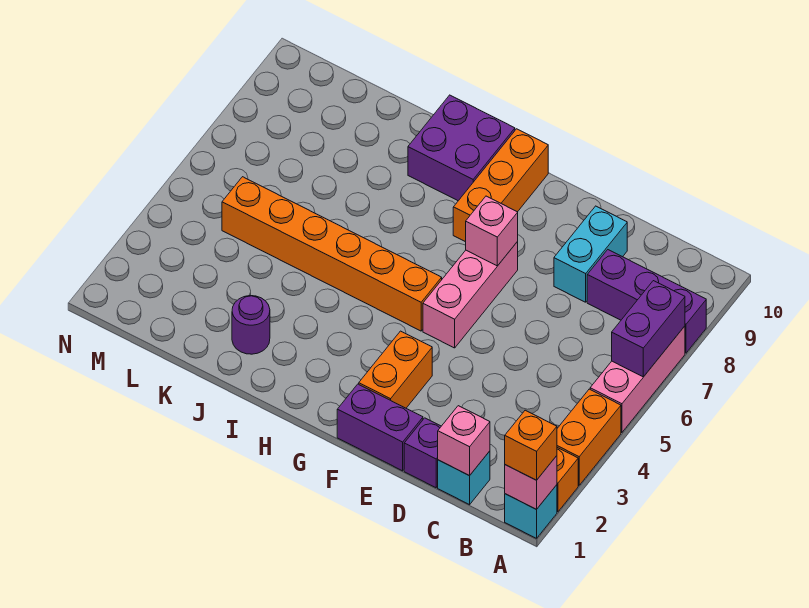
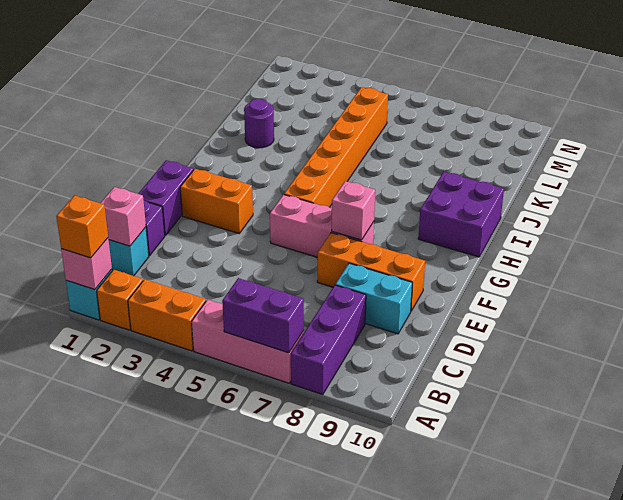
orange brick G8:G10 level 1 -> orange brick E7:E9 level 1

